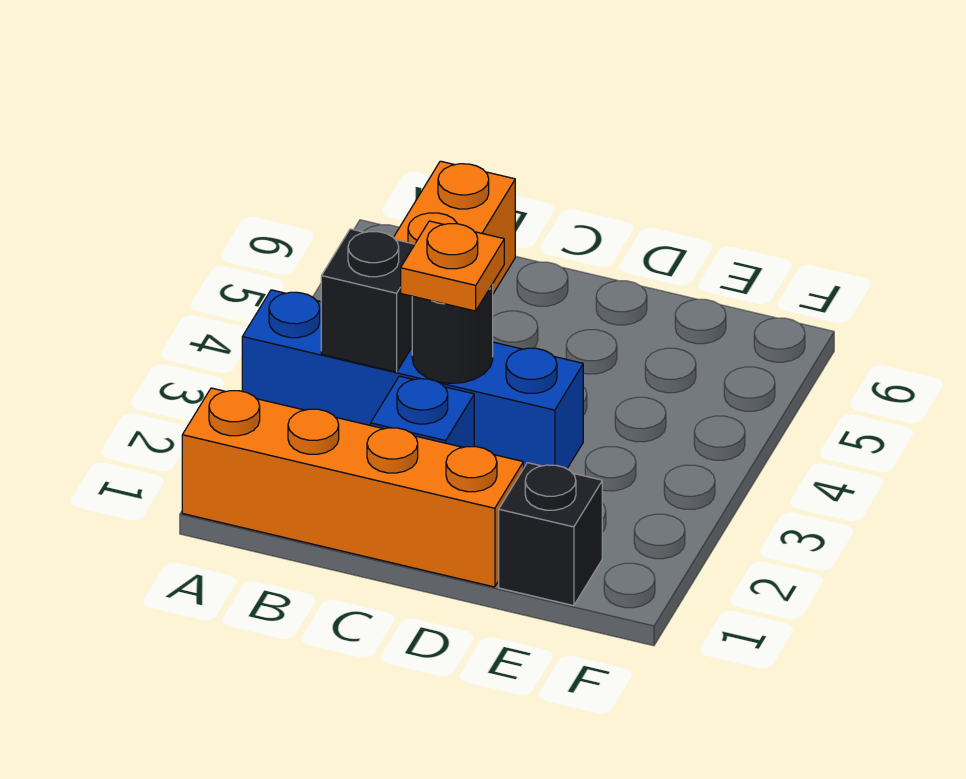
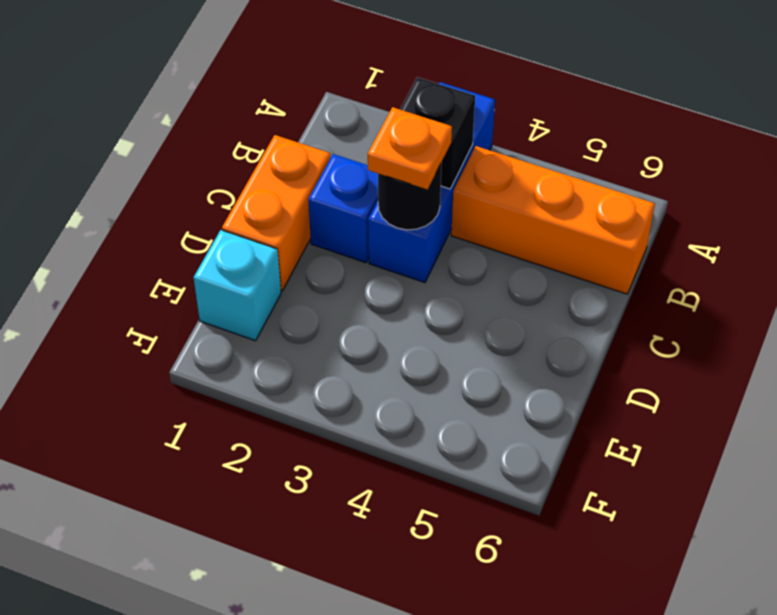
orange brick A1:D1 level 1 -> orange brick C1:D1 level 1
blue brick A3:D3 level 1 -> blue brick A3:C3 level 1
black brick E1 level 1 -> cyan brick E1 level 1

